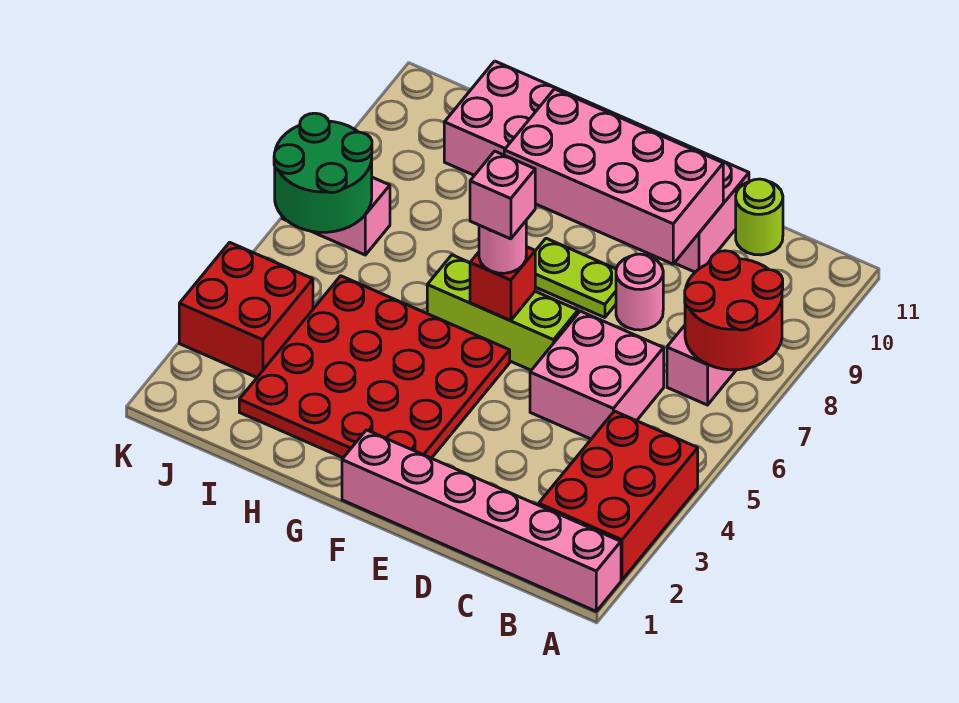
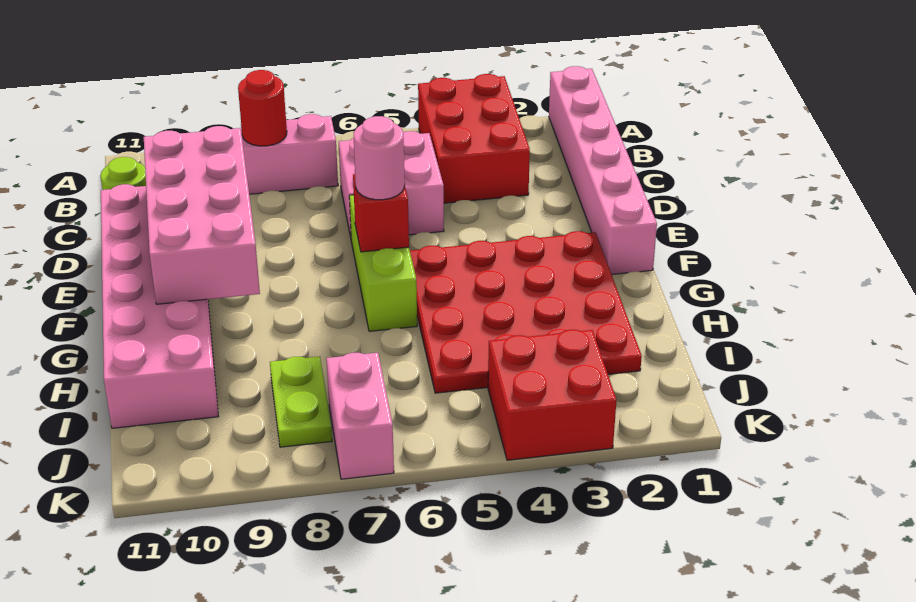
red brick A2:B4 level 1 -> red brick A3:C4 level 1
red round brick A7:B8 level 2 -> red round brick B8 level 2
pink round brick D8 level 1 -> none
lime plate E8:F8 level 1 -> lime plate I8:J8 level 1
pink brick F6 level 4 -> none
green round brick J6:K7 level 2 -> none

